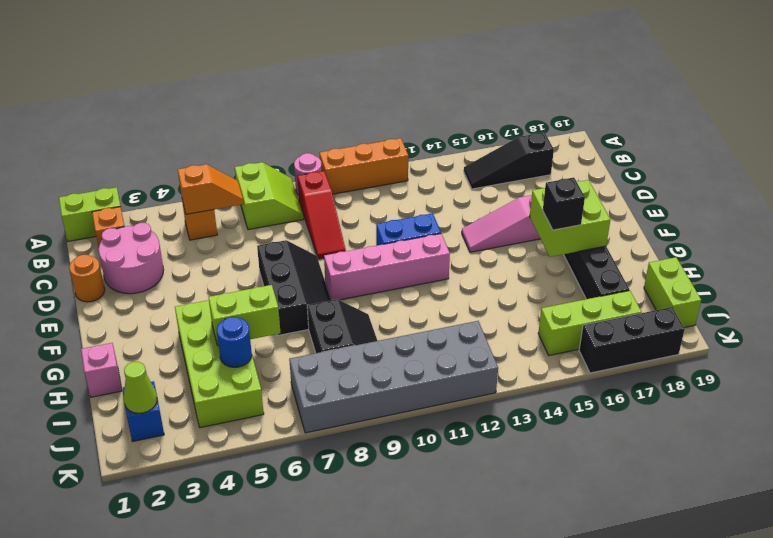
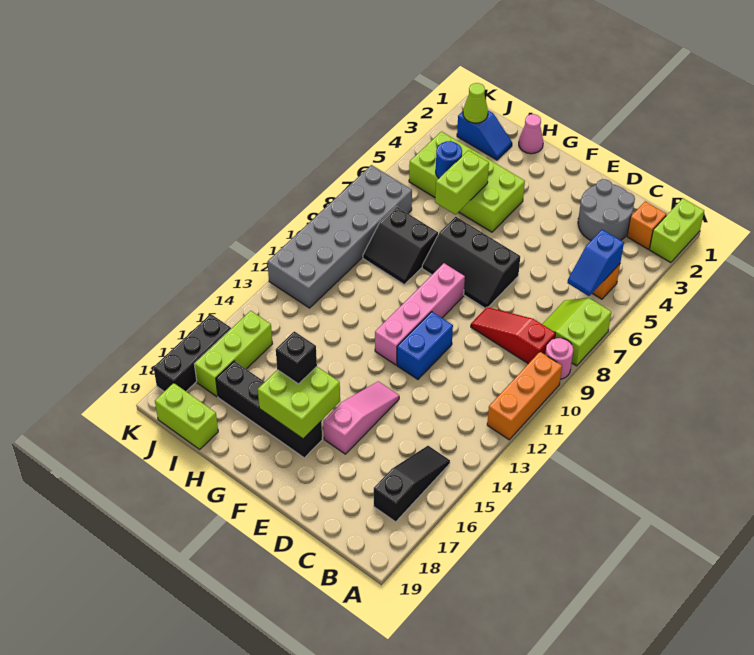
lime slope A7:B8 level 1 top 7 -> lime slope A7:B8 level 1 top A
orange slope B5:B6 level 2 top 5 -> blue slope B5:B6 level 2 top 5
pink round brick C2:D3 level 1 -> grey round brick C2:D3 level 1
orange round brick D1 level 1 -> none
pink brick H1 level 1 -> pink cone H1 level 1

